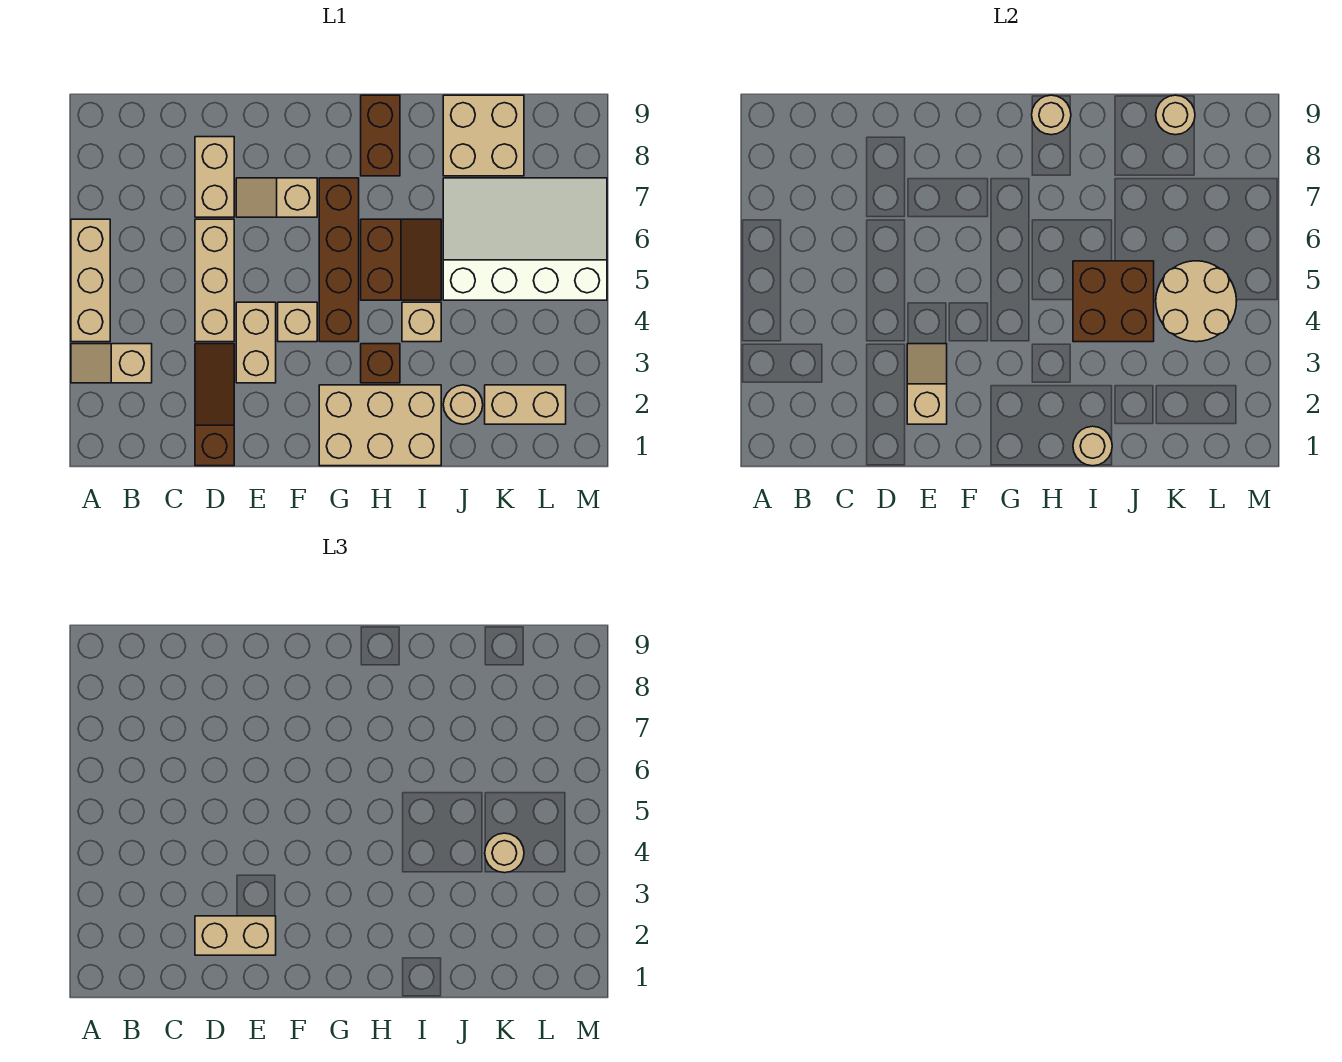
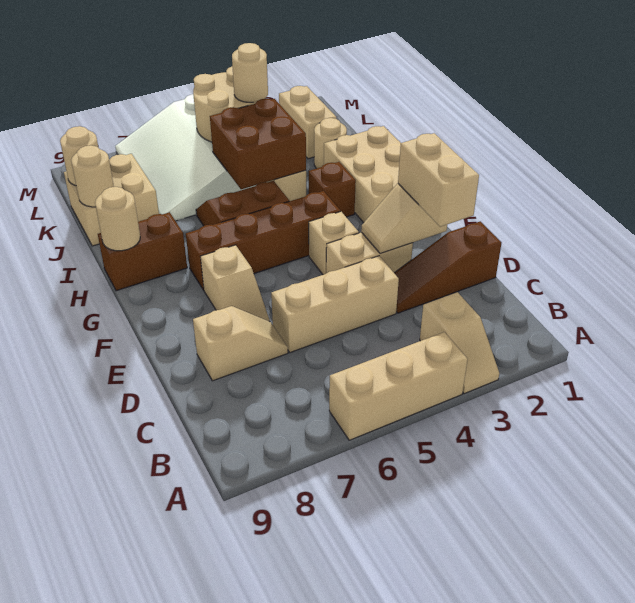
tan brick D7:D8 level 1 -> tan slope D7:D8 level 1 top 8
tan round brick I1 level 2 -> tan round brick J9 level 2

